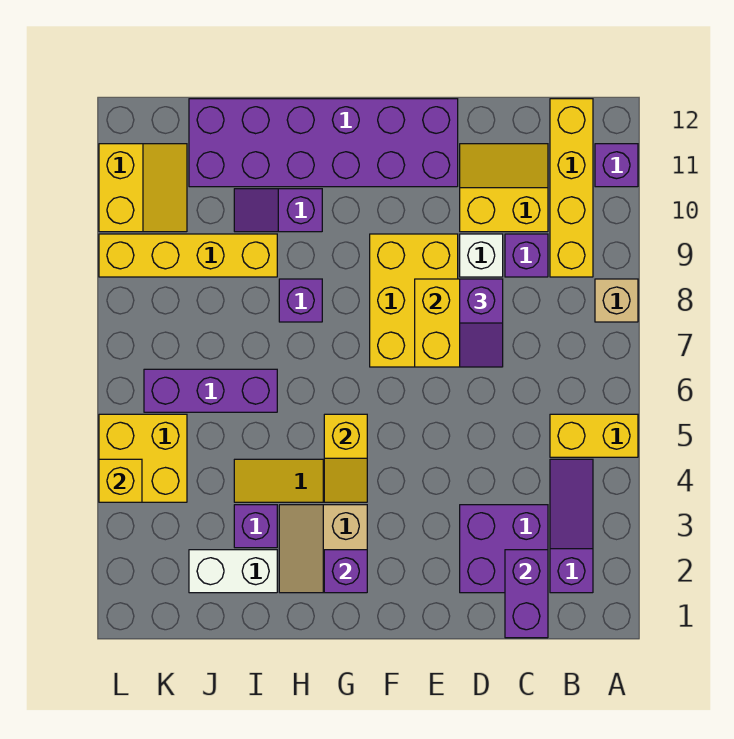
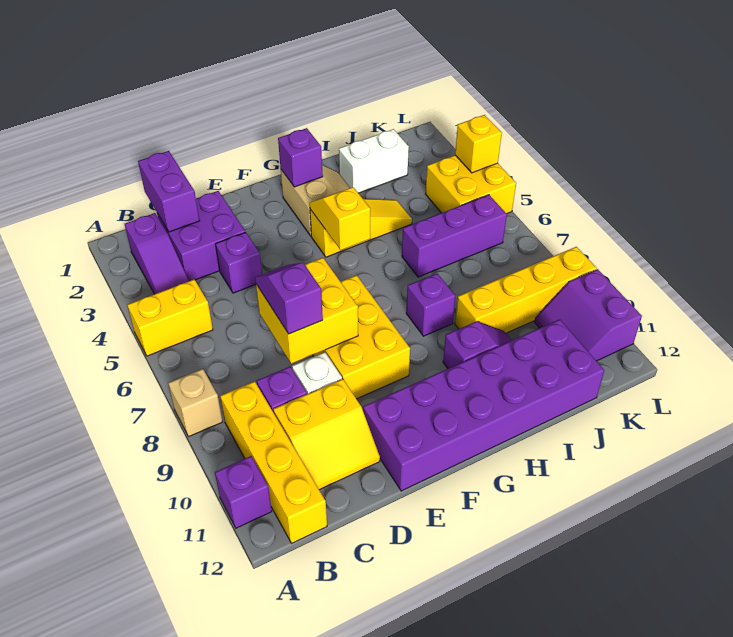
purple brick I3 level 1 -> purple brick D4 level 1
yellow slope K10:L11 level 1 top L -> purple slope K10:L11 level 1 top L

